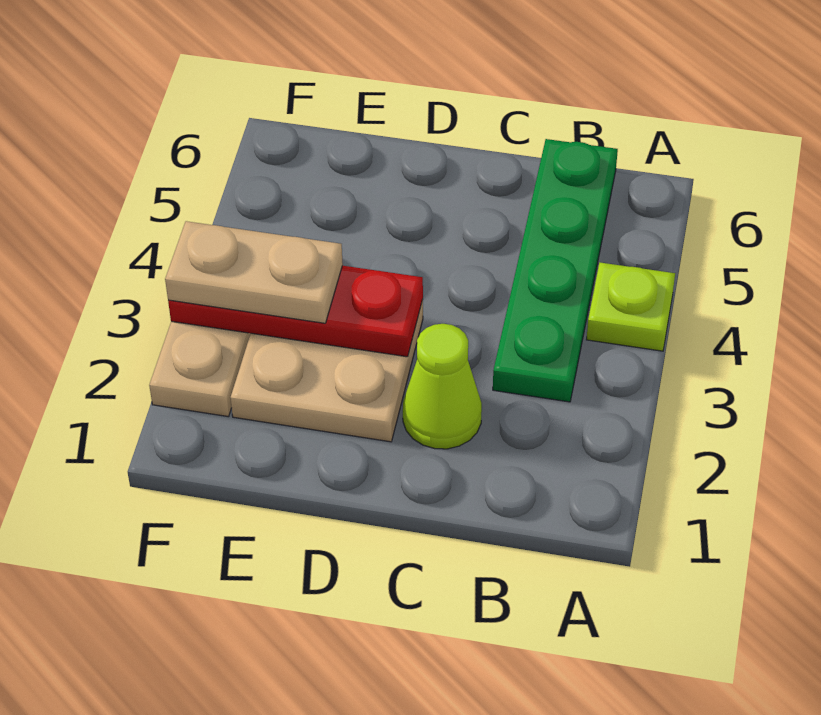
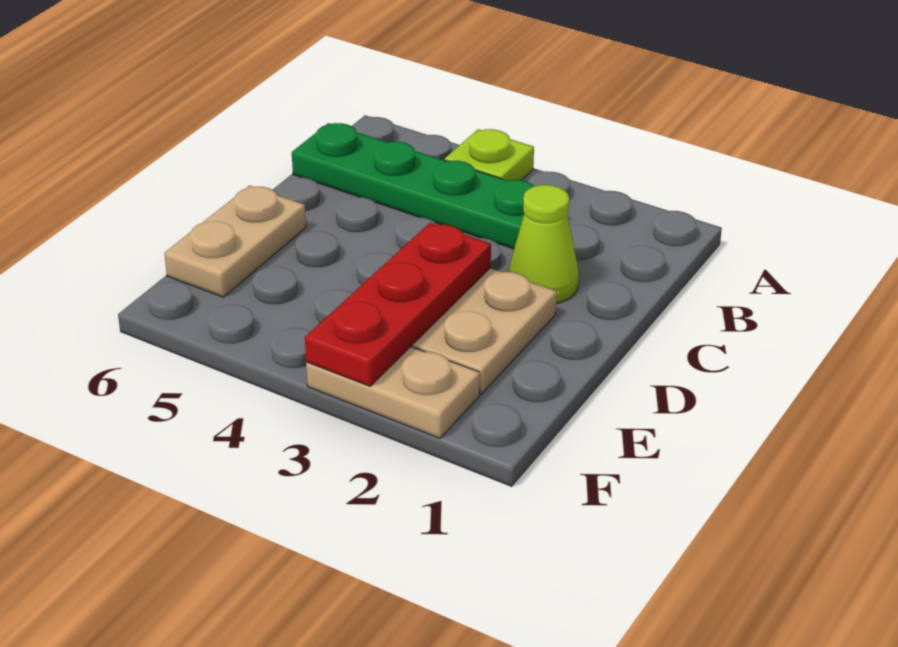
tan plate E3:F3 level 3 -> tan plate D6:E6 level 1

